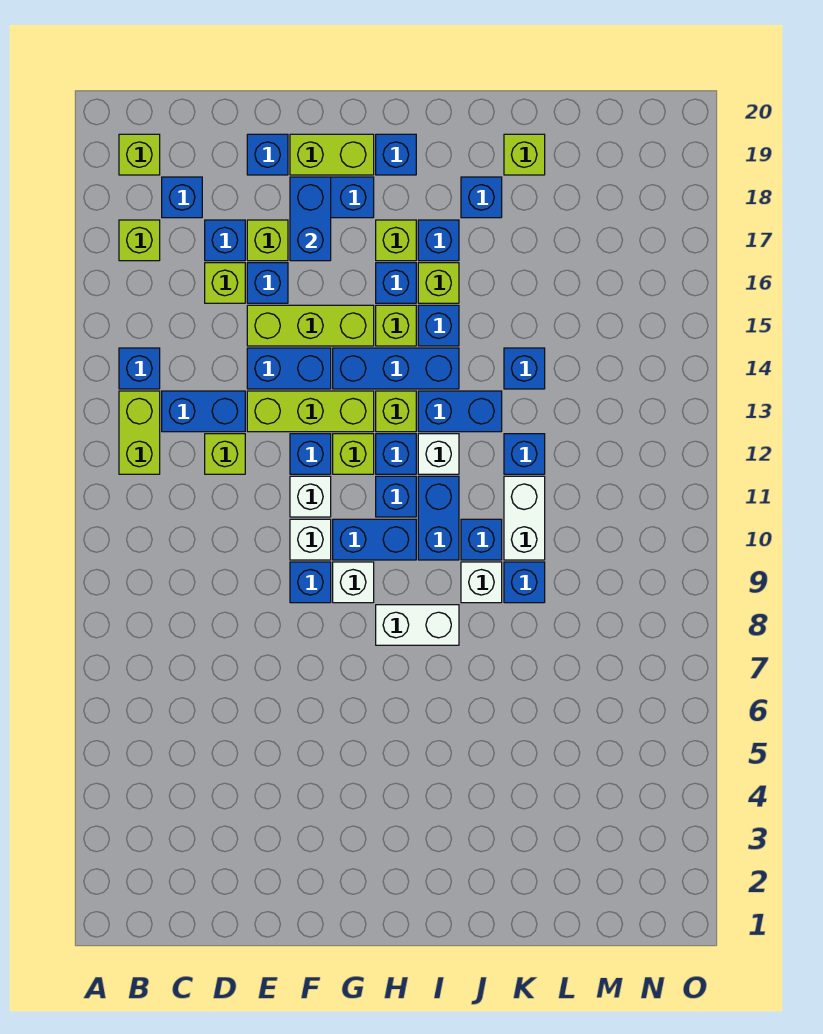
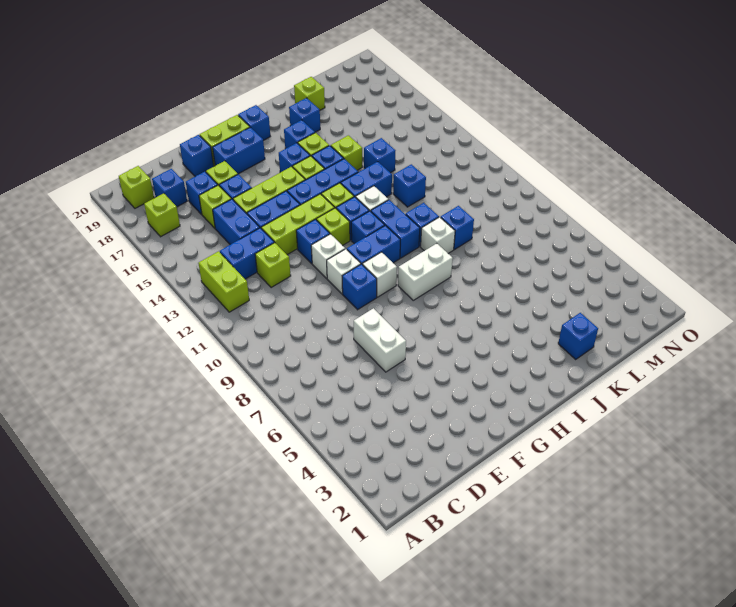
blue brick B14 level 1 -> blue brick K2 level 1
blue brick F17:F18 level 2 -> blue brick D14:D15 level 1
lime brick H17 level 1 -> lime brick J15 level 1
white brick K10:K11 level 1 -> white brick E6:E7 level 1

